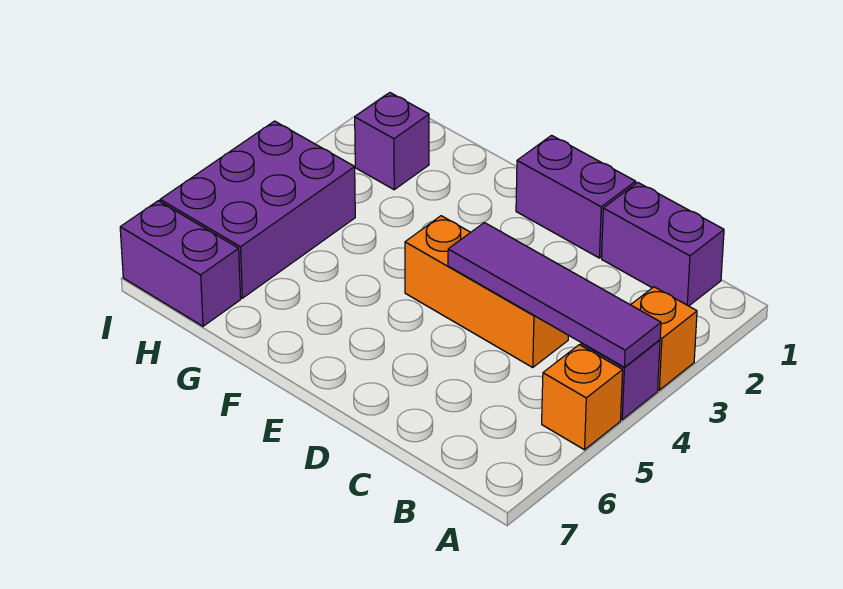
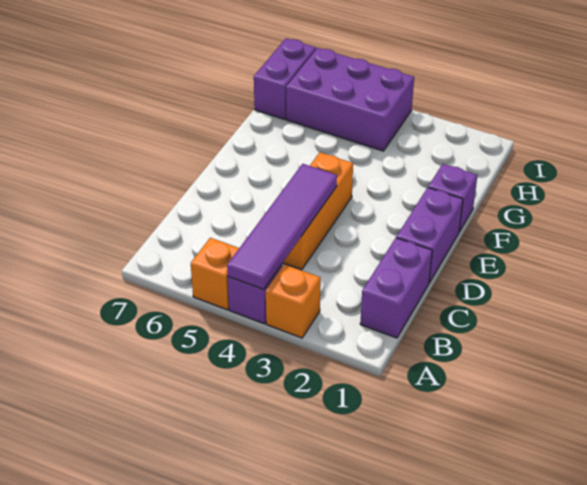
purple brick H2 level 1 -> purple brick F1 level 1

